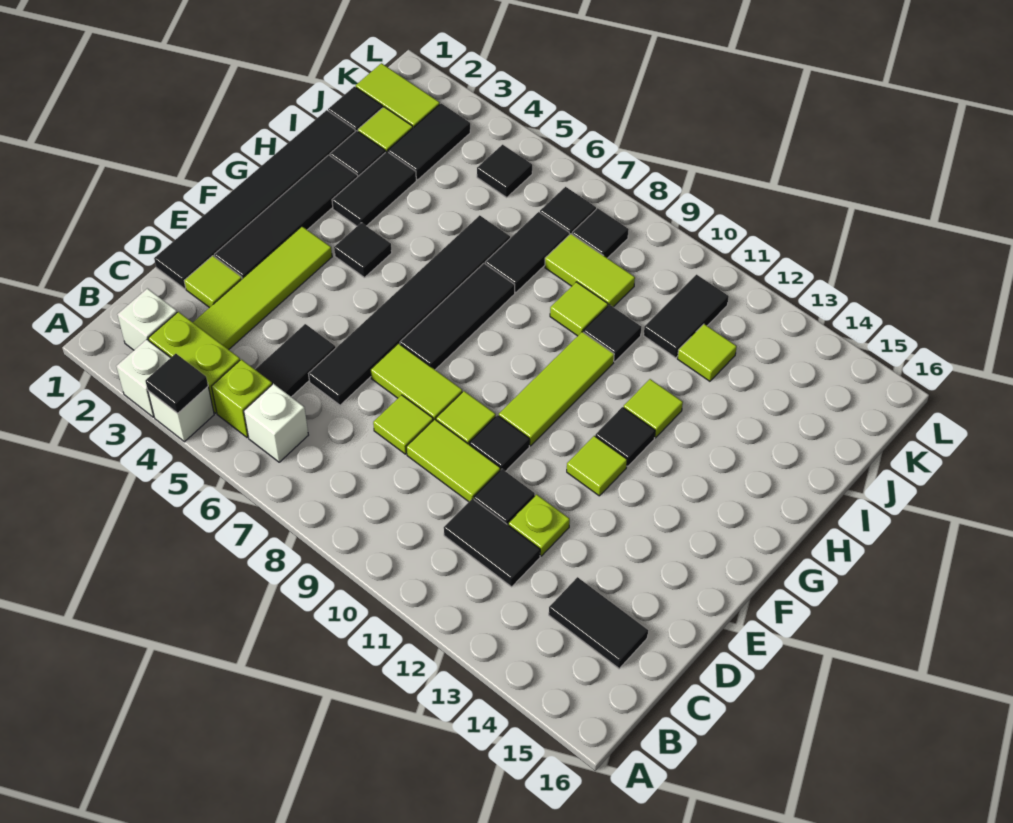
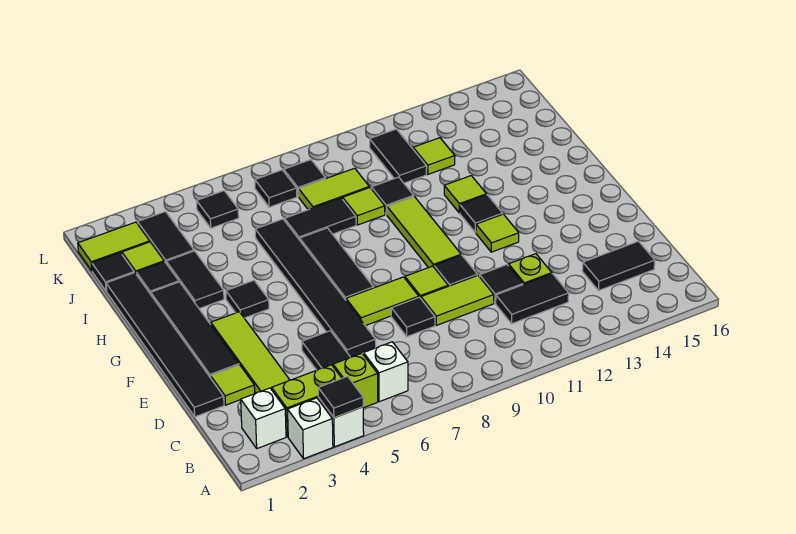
lime tile D8 level 1 -> black tile D8 level 1
black tile I7:J7 level 1 -> black tile I7:I8 level 1

